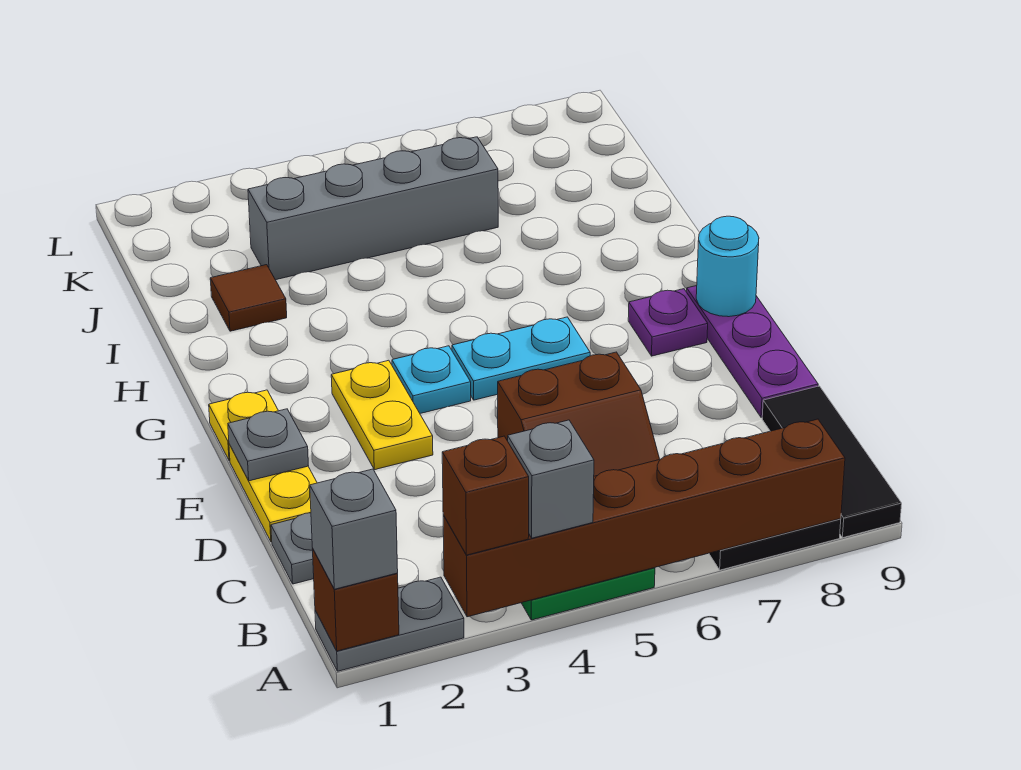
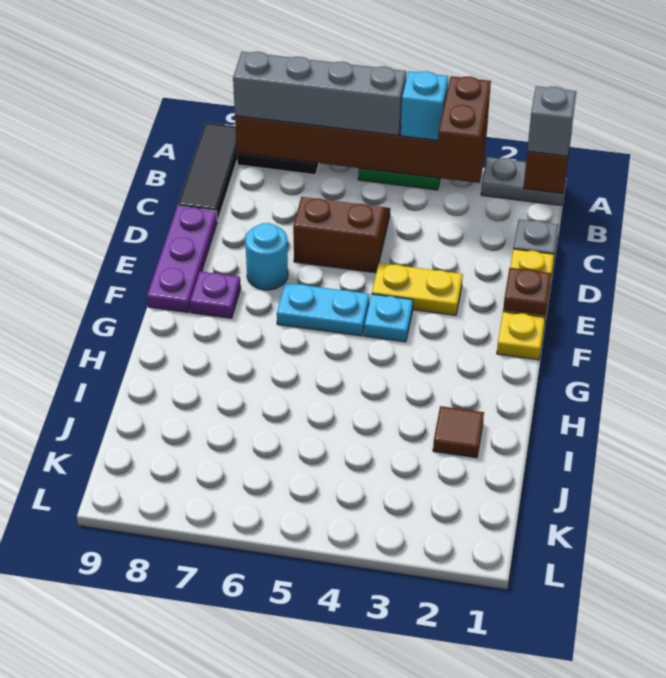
brown brick A3 level 3 -> brown brick A3:B3 level 3
grey brick A4 level 3 -> cyan brick A4 level 3
grey plate E1 level 2 -> brown plate E1 level 2
yellow plate E3:F3 level 1 -> yellow plate E3:E4 level 1
cyan round brick F9 level 2 -> cyan round brick E7 level 1
grey brick J3:J6 level 1 -> grey brick A5:A8 level 3

